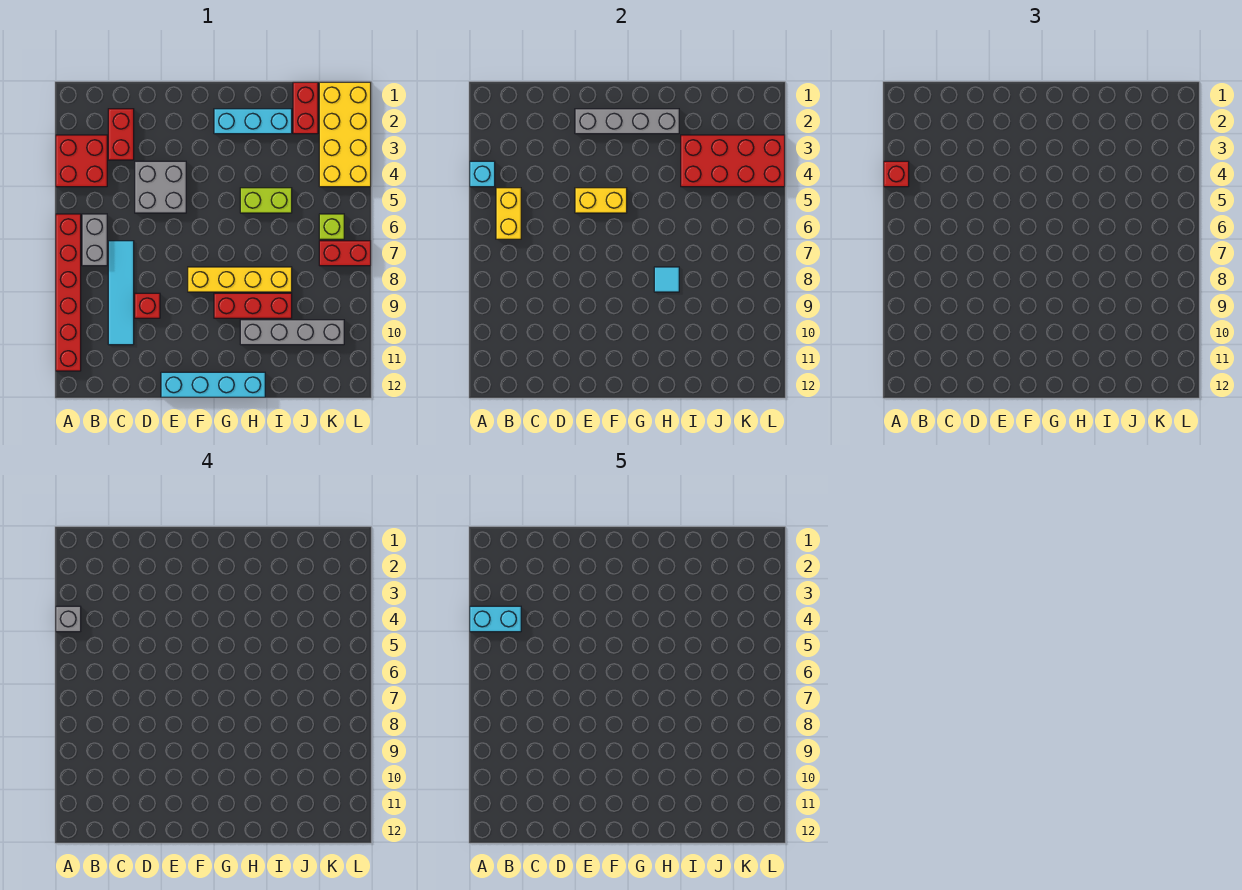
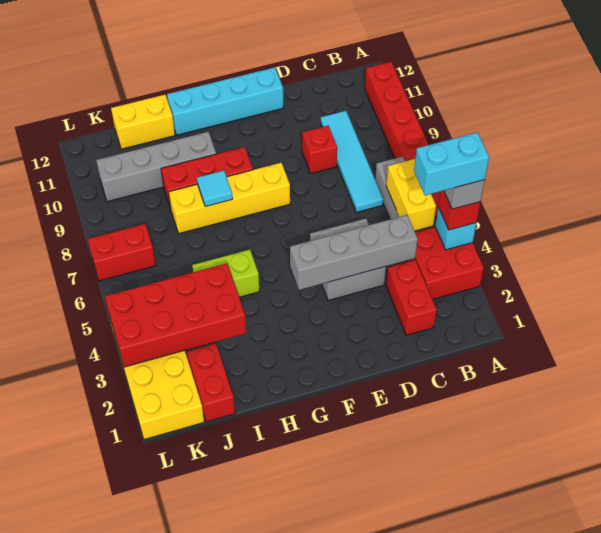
grey brick E2:H2 level 2 -> grey brick C4:F4 level 2
yellow brick E5:F5 level 2 -> yellow brick I12:J12 level 1
cyan brick G2:I2 level 1 -> none
lime brick K6 level 1 -> none

